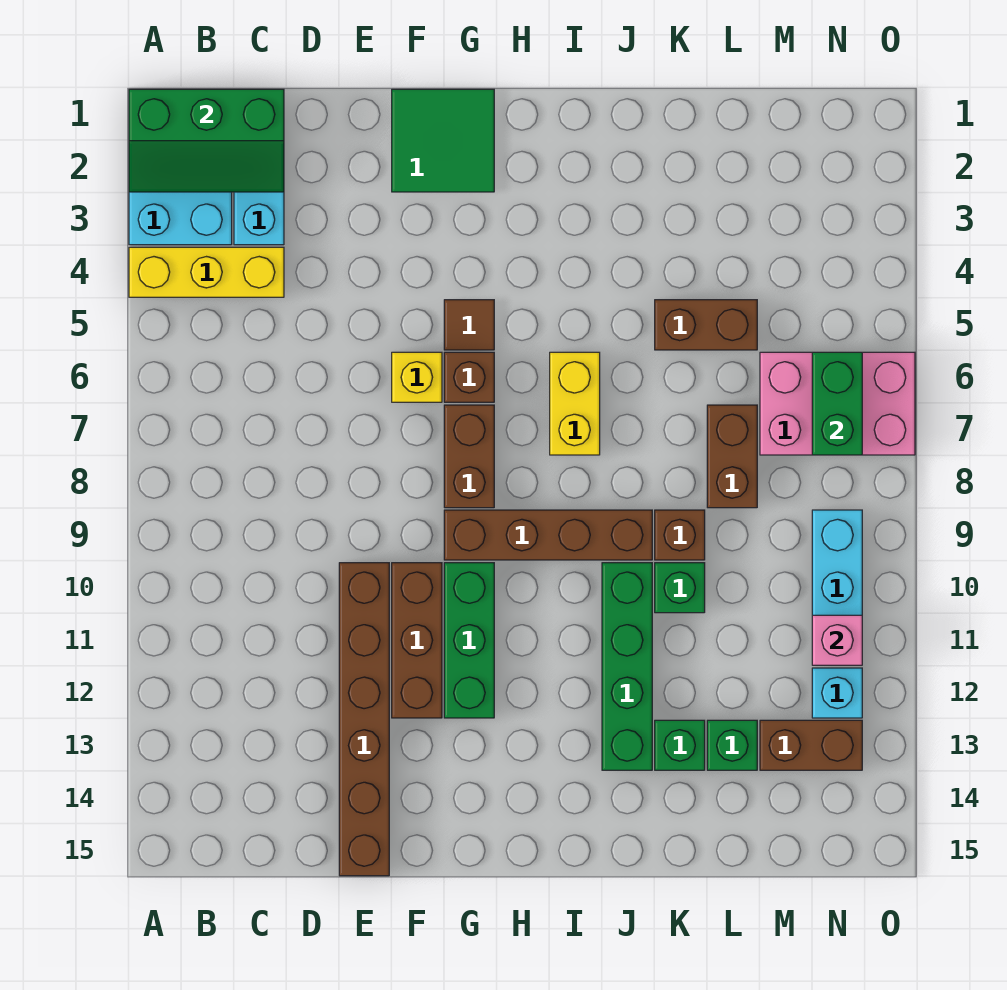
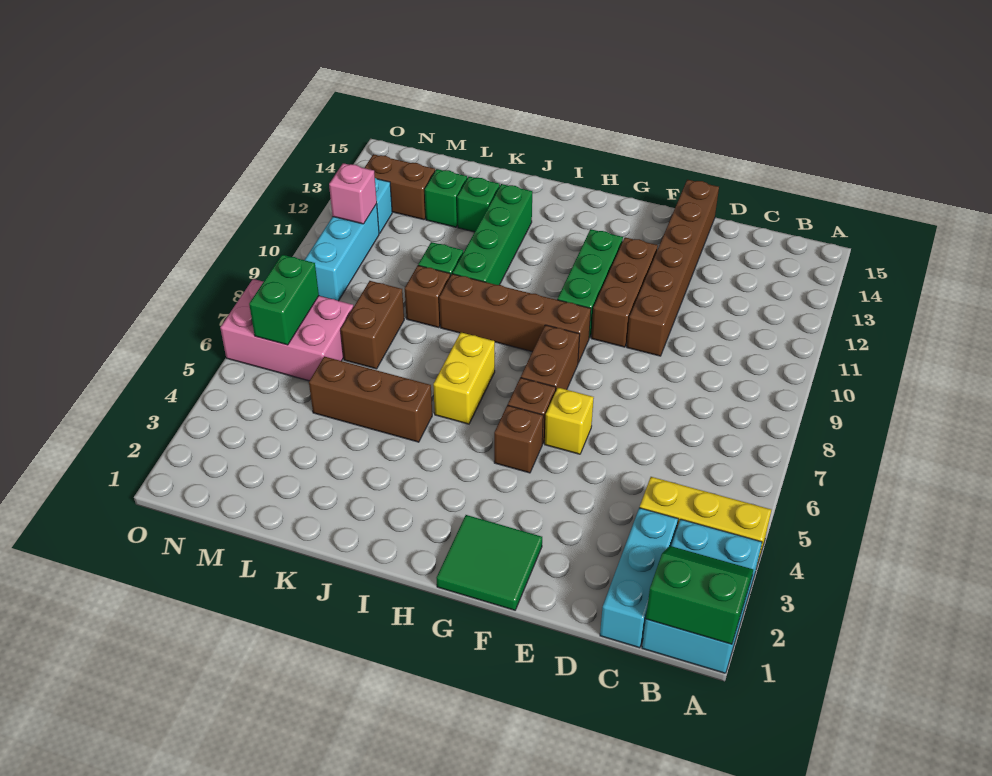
green slope A1:C2 level 2 top 1 -> green slope A1:B2 level 2 top 1
brown tile G5 level 1 -> brown brick G5 level 1
brown brick K5:L5 level 1 -> brown brick J5:L5 level 1

